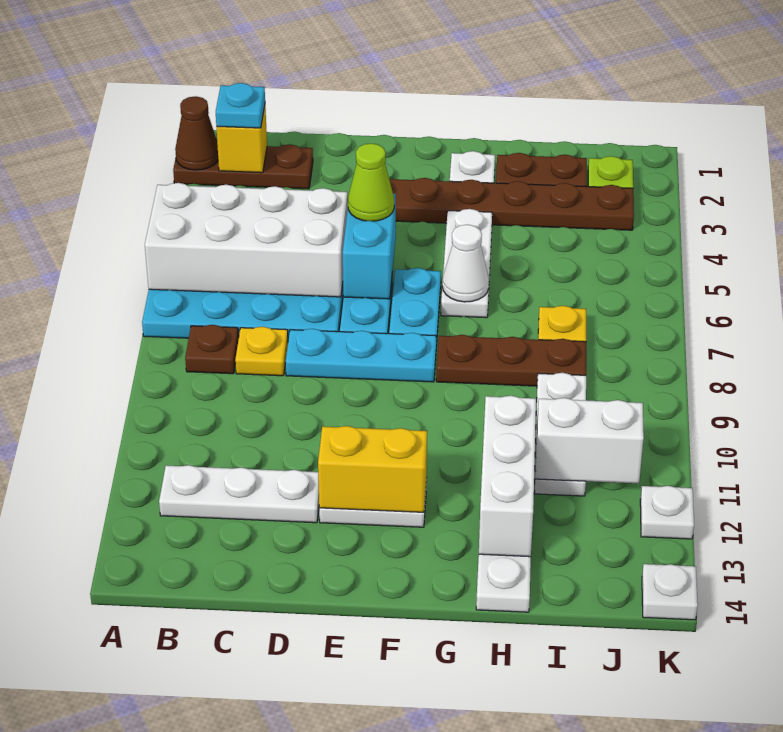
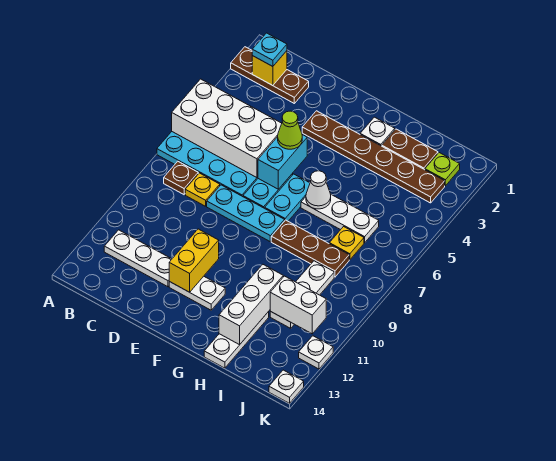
brown cone A2 level 2 -> none
yellow brick E12:F12 level 2 -> yellow brick E11:E12 level 2
white plate G4:G6 level 1 -> white plate G6:I6 level 1

